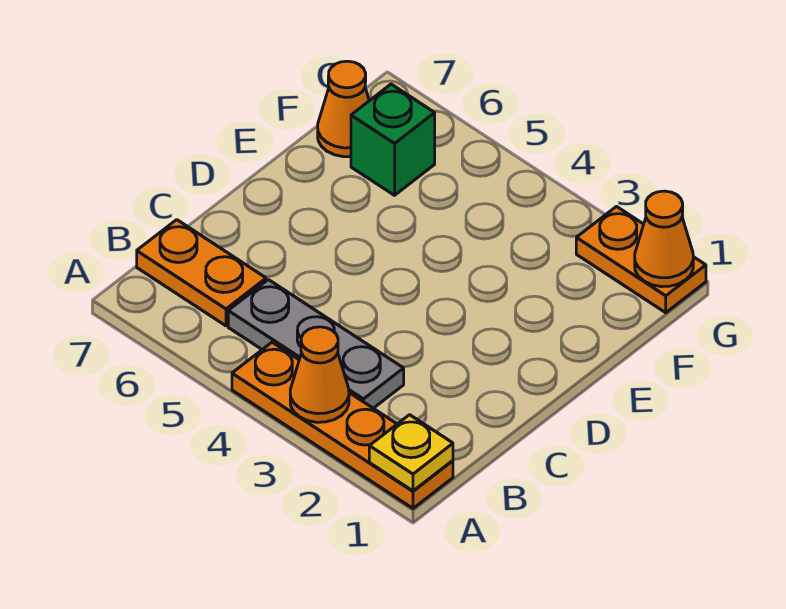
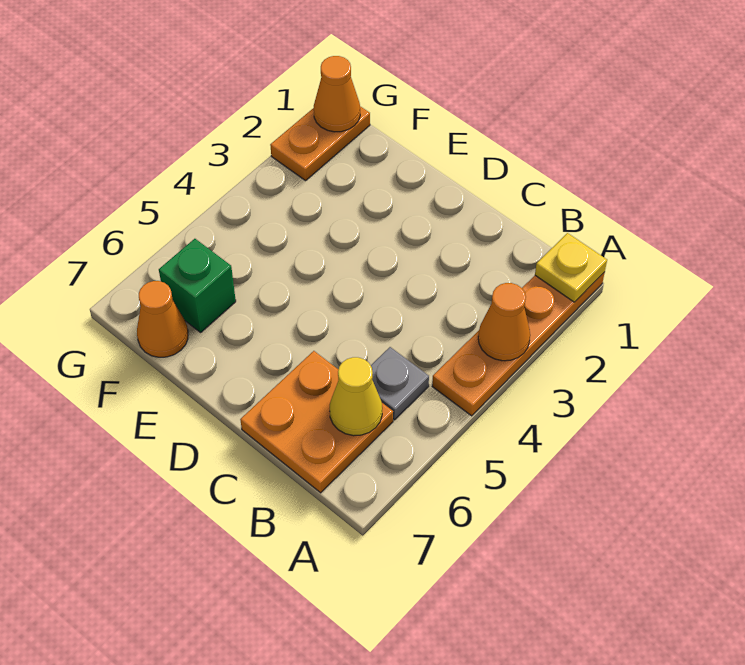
grey plate B3:B5 level 1 -> grey plate B5 level 1
orange plate B6:B7 level 1 -> orange plate B6:C7 level 1
none -> yellow cone B6 level 2

